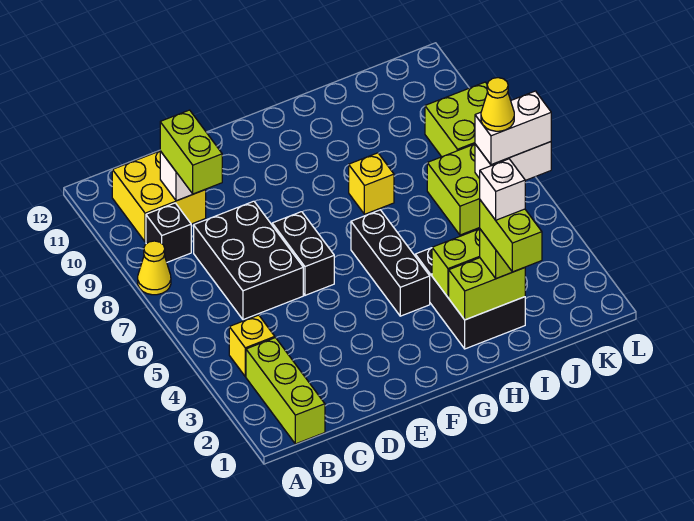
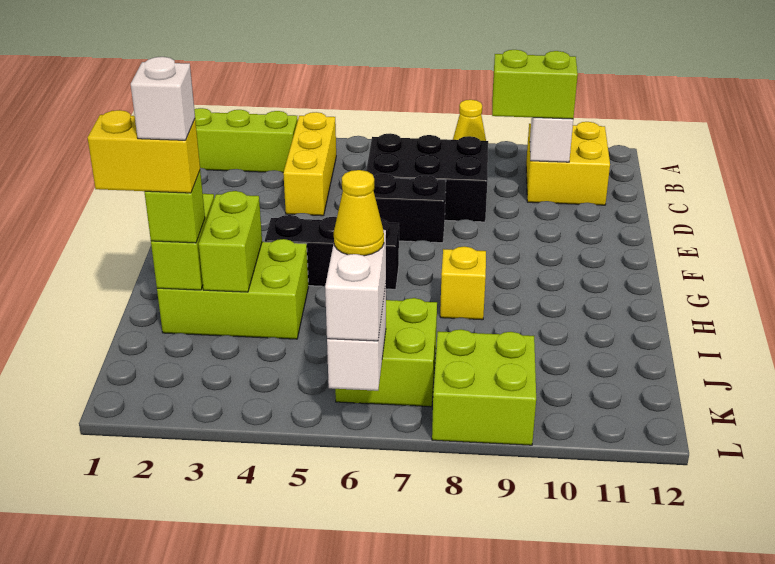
yellow brick B4 level 1 -> yellow brick B4:D4 level 1
black brick B9 level 1 -> none
black brick H2:I4 level 1 -> lime brick H2:I4 level 1
lime brick I1:I2 level 4 -> yellow brick I1:I2 level 4

